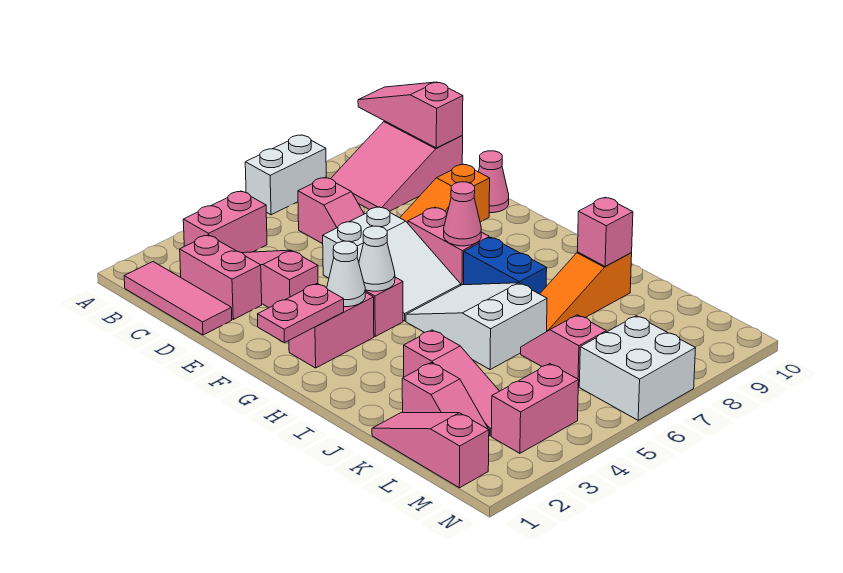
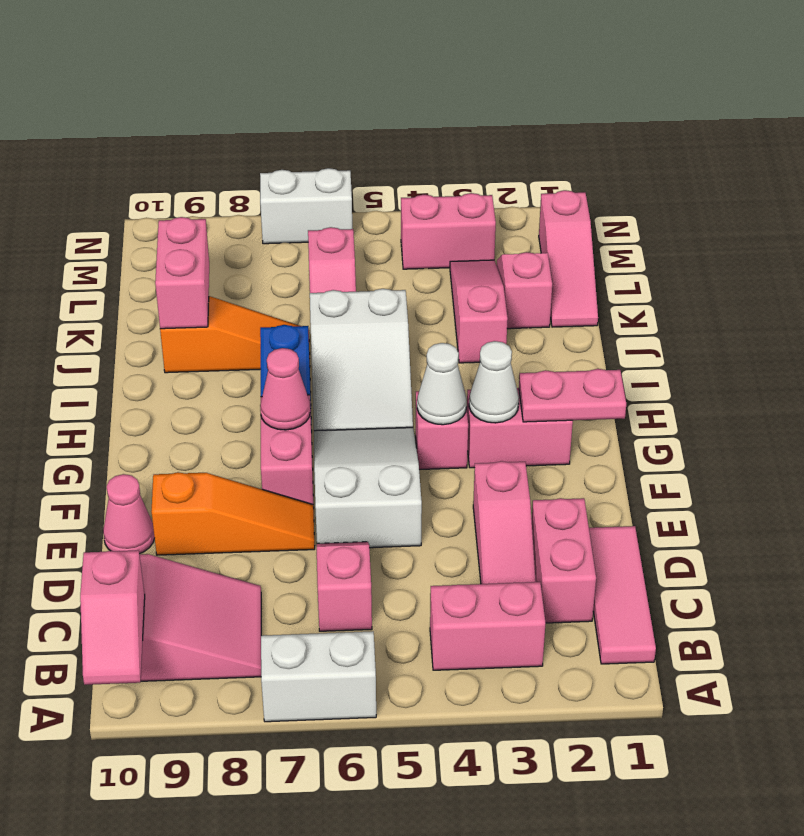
pink slope A10:C10 level 2 top C -> pink slope A10:B10 level 2 top B
pink brick J9 level 2 -> pink brick J9:K9 level 2
white brick M6:N7 level 1 -> white brick N6:N7 level 1

